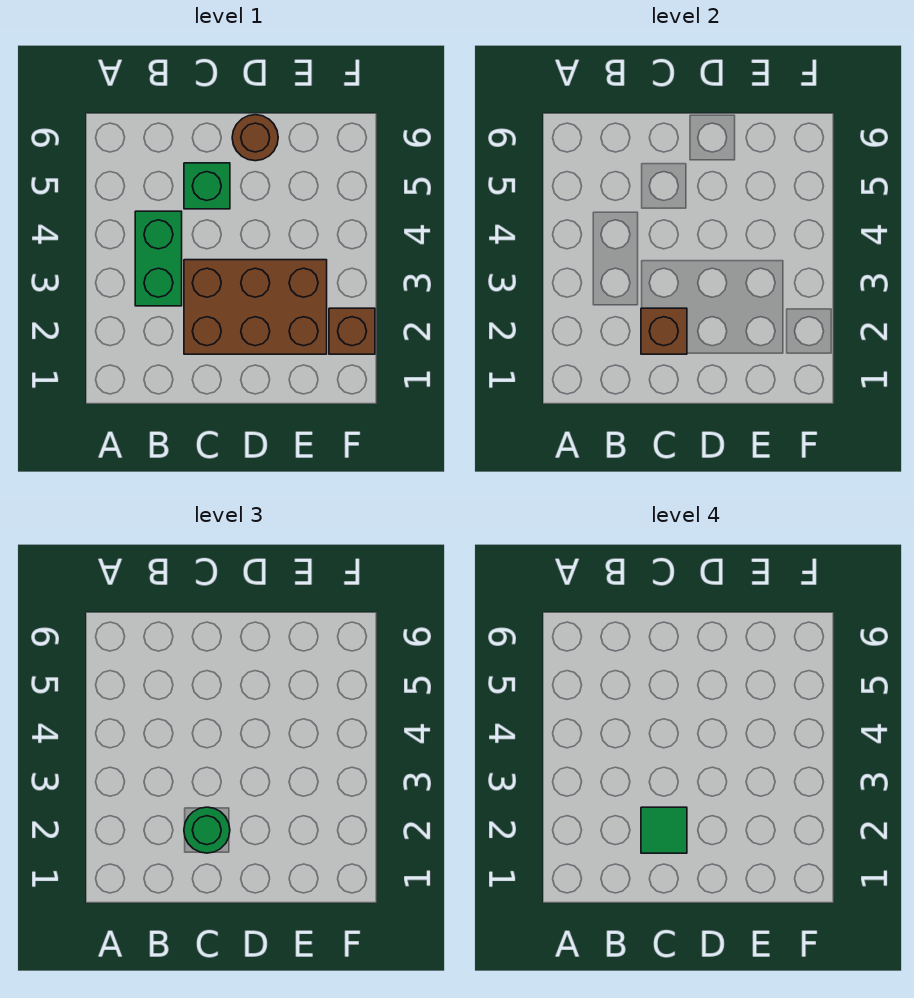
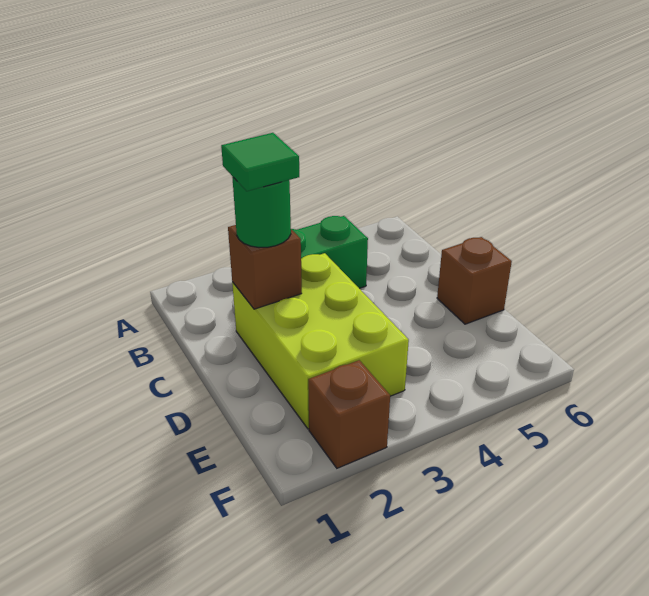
brown brick C2:E3 level 1 -> lime brick C2:E3 level 1
green brick C5 level 1 -> none
brown round brick D6 level 1 -> brown brick D6 level 1

